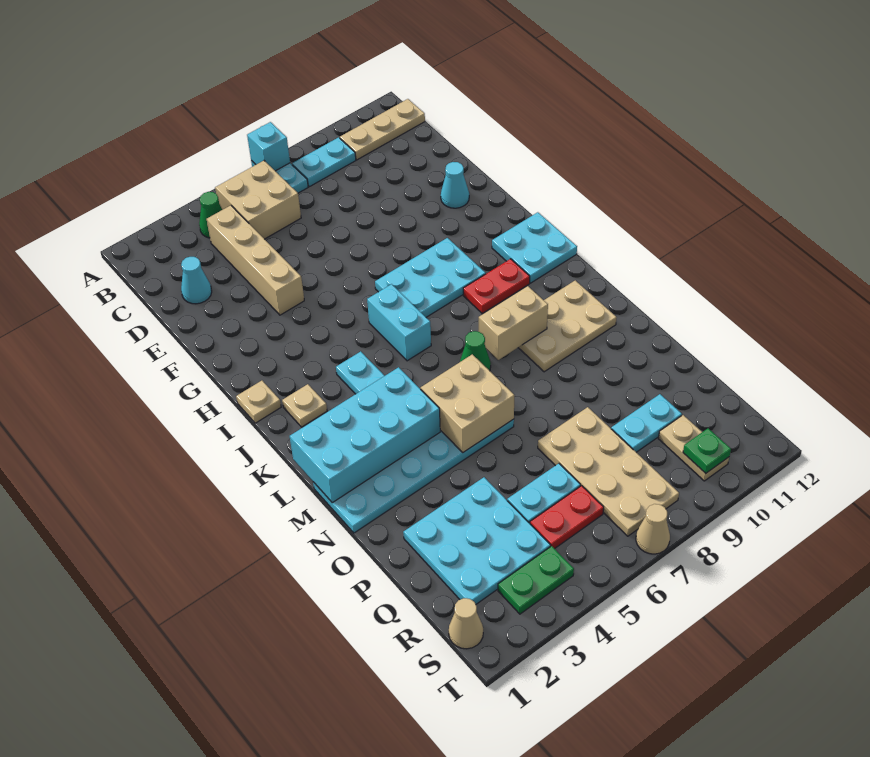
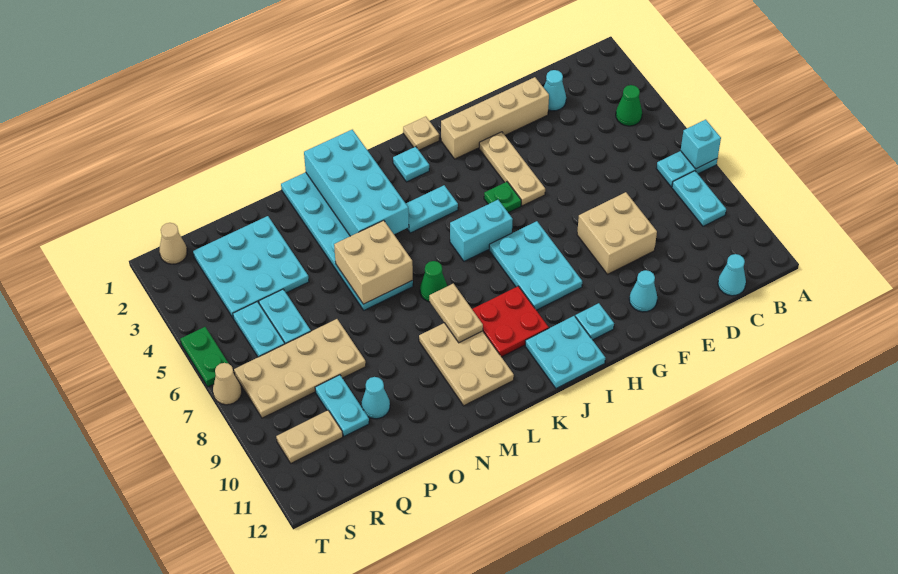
tan brick B5:C6 level 1 -> tan brick E8:F9 level 1
tan plate B10:B12 level 1 -> tan plate G3:G5 level 1
tan brick C4:F4 level 1 -> tan brick E2:H2 level 1
none -> cyan cone C12 level 1
none -> cyan plate H11 level 1
tan plate J2 level 1 -> cyan plate J2 level 1
red plate J9:J10 level 1 -> red plate J9:K10 level 1
tan brick L8:L9 level 2 -> tan plate L8:L9 level 2
none -> cyan cone P10 level 1
red plate R5:R6 level 1 -> cyan plate R5:R6 level 1
green plate S3:S4 level 1 -> green plate T5:T6 level 1
green plate S10 level 2 -> green plate H5 level 1

